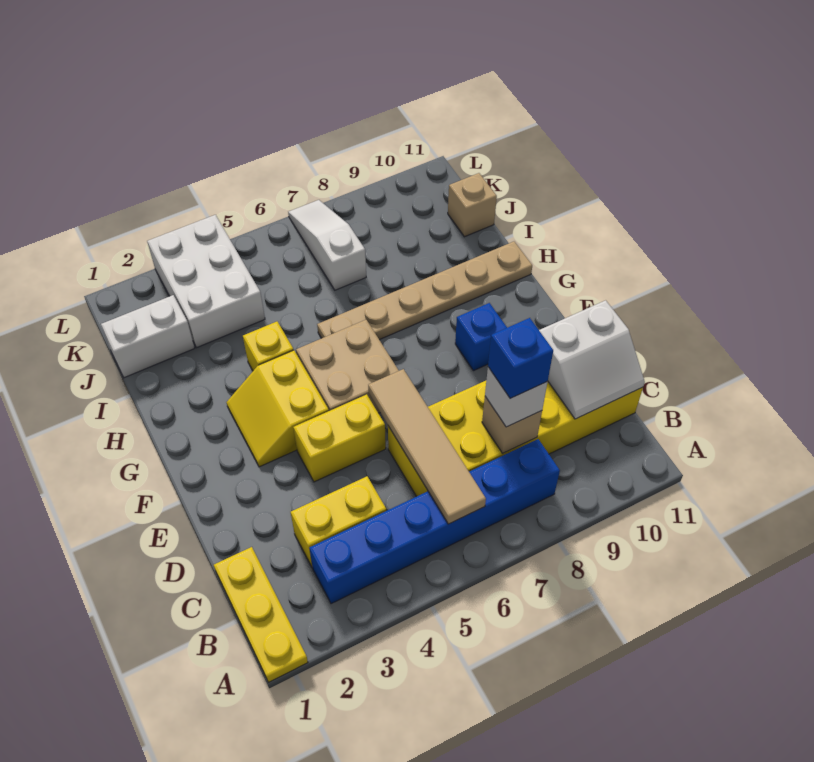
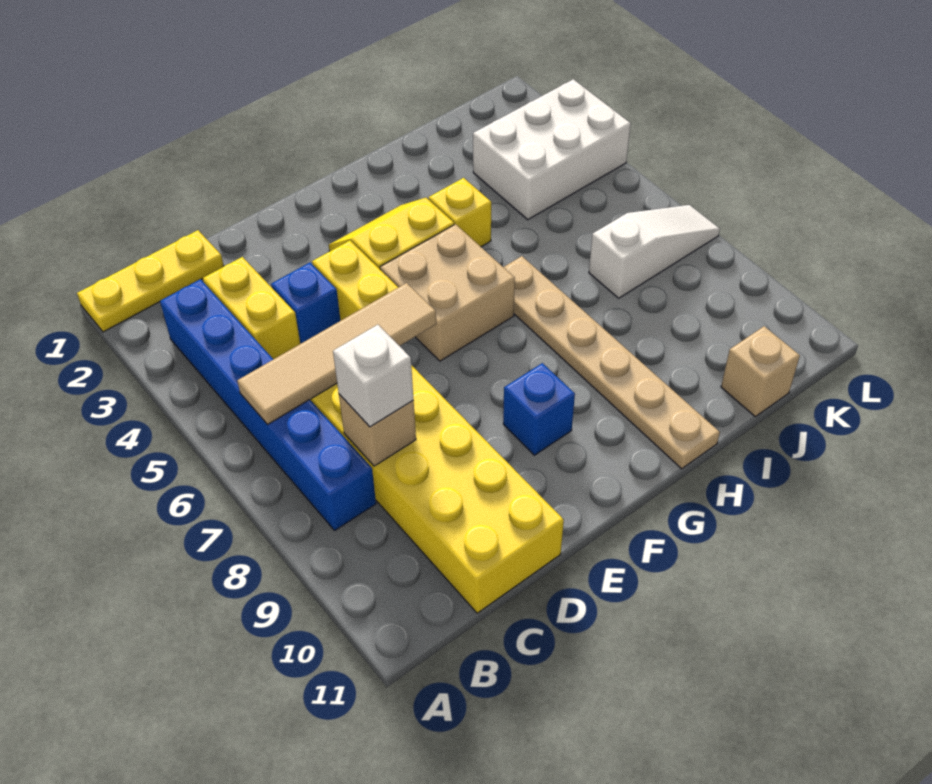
blue brick C8 level 4 -> blue brick D4 level 1
white slope C10:D11 level 2 top D -> none
white brick J1:J2 level 1 -> none

